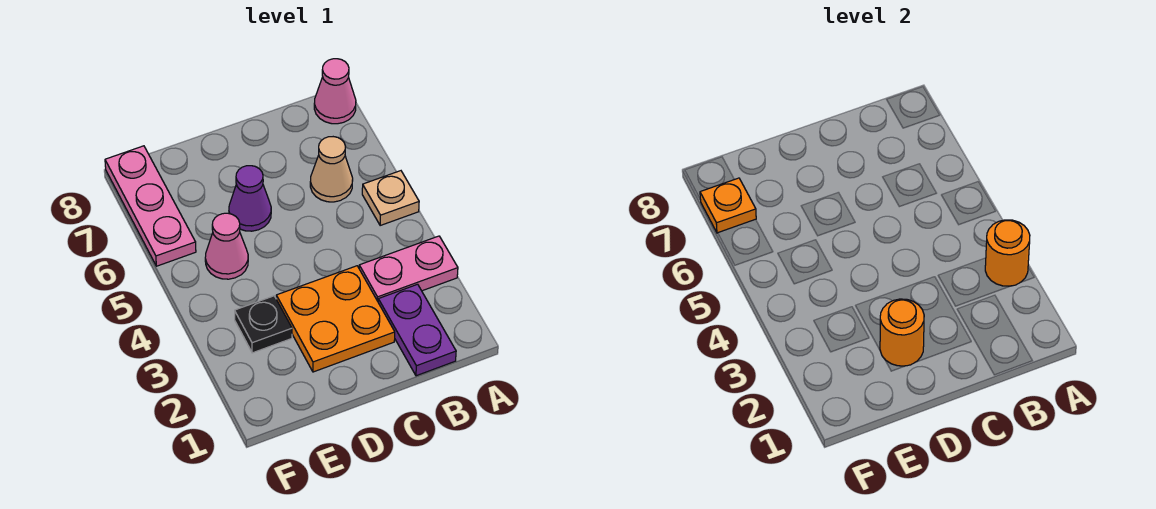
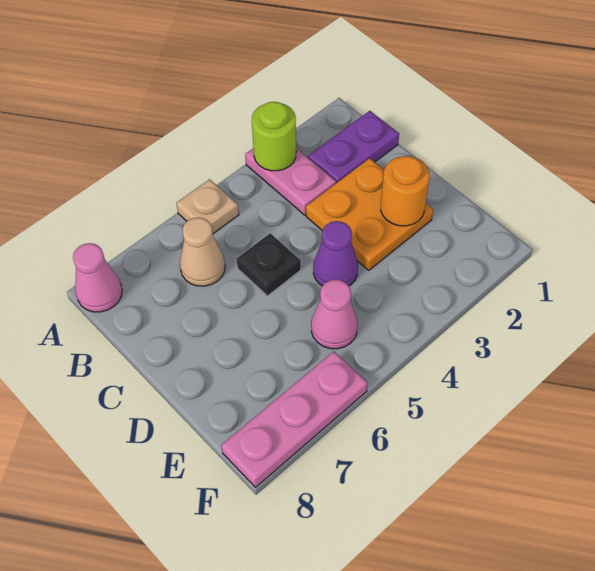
orange round brick A3 level 2 -> lime round brick A3 level 2
purple cone D6 level 1 -> purple cone D4 level 1
black plate E3 level 1 -> black plate C5 level 1
orange plate F7 level 2 -> none

